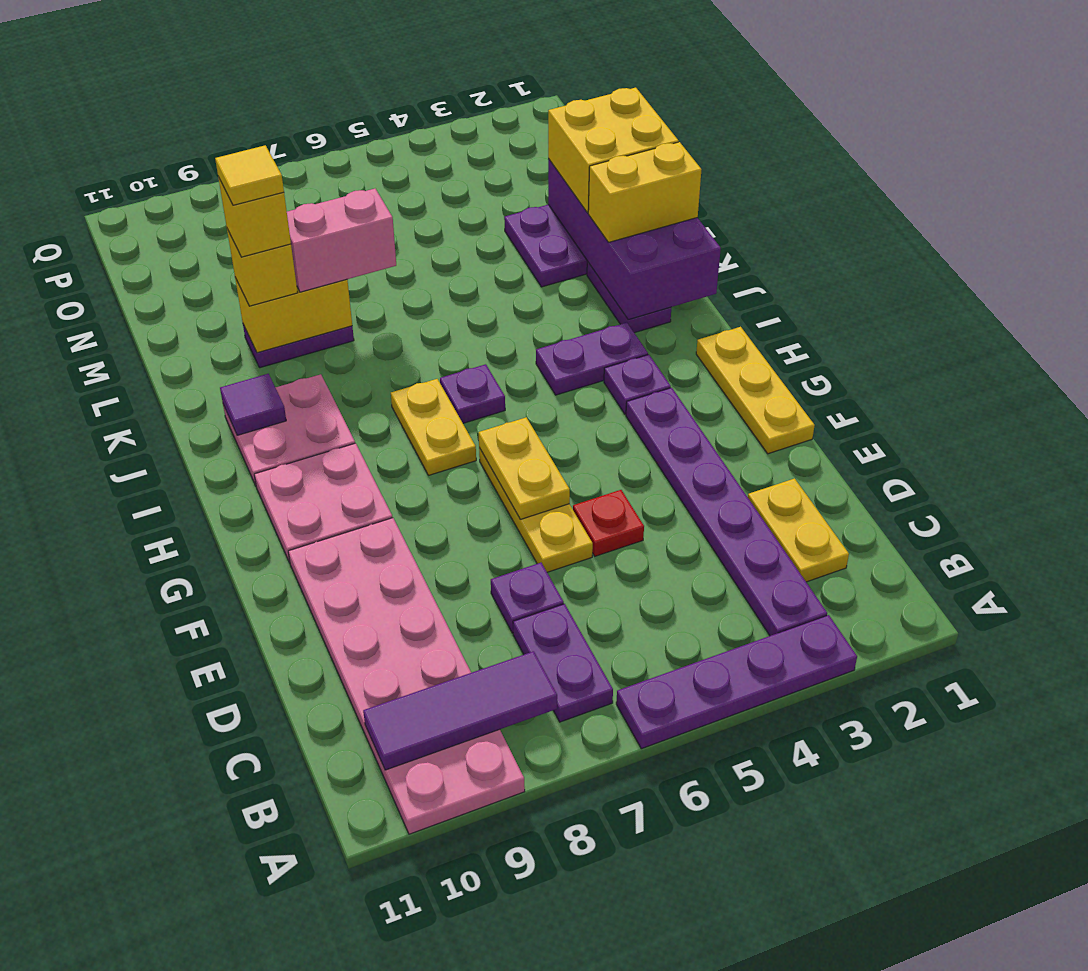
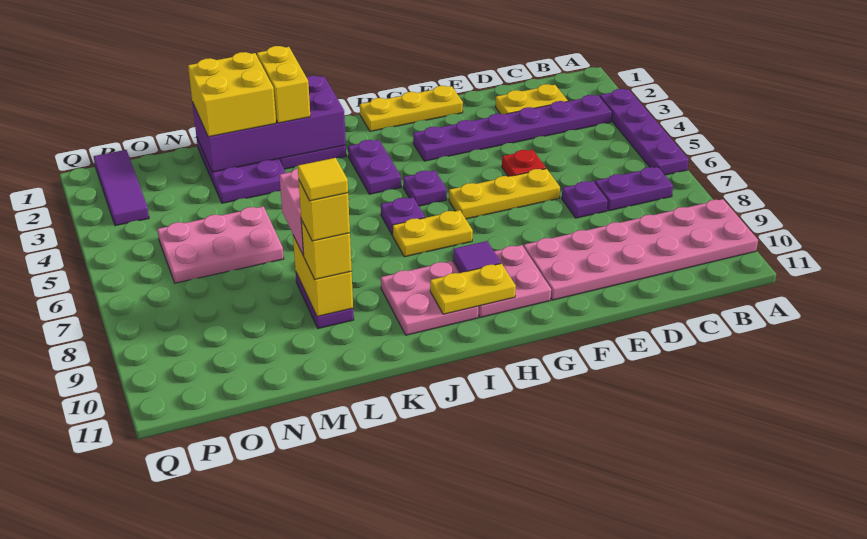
purple tile B8:B10 level 2 -> purple tile P1:P3 level 1
yellow plate F6:G6 level 2 -> yellow plate H10:I10 level 2
purple plate H3 level 1 -> purple plate H5 level 1
purple tile J10 level 2 -> purple tile H9 level 2
none -> pink plate M5:O6 level 1

